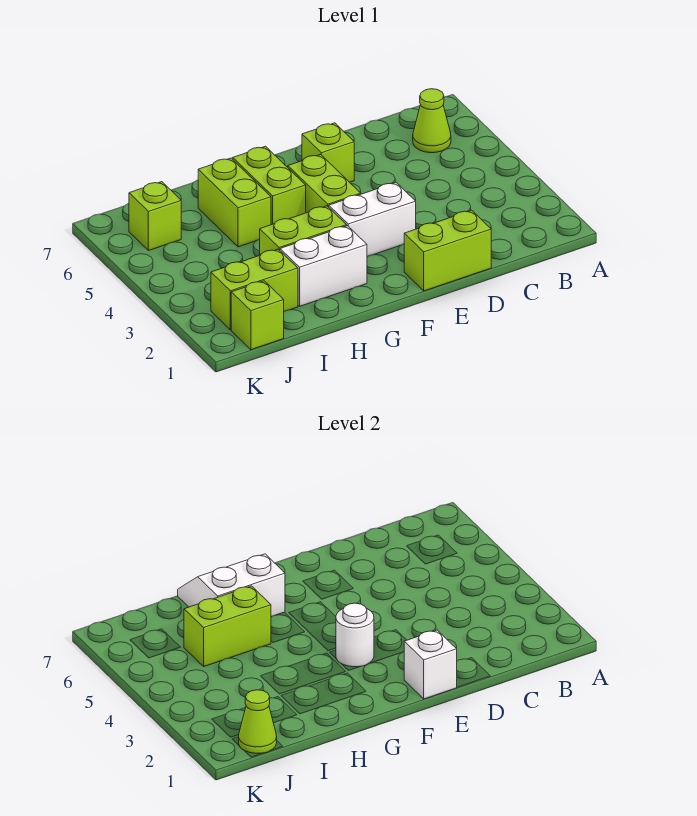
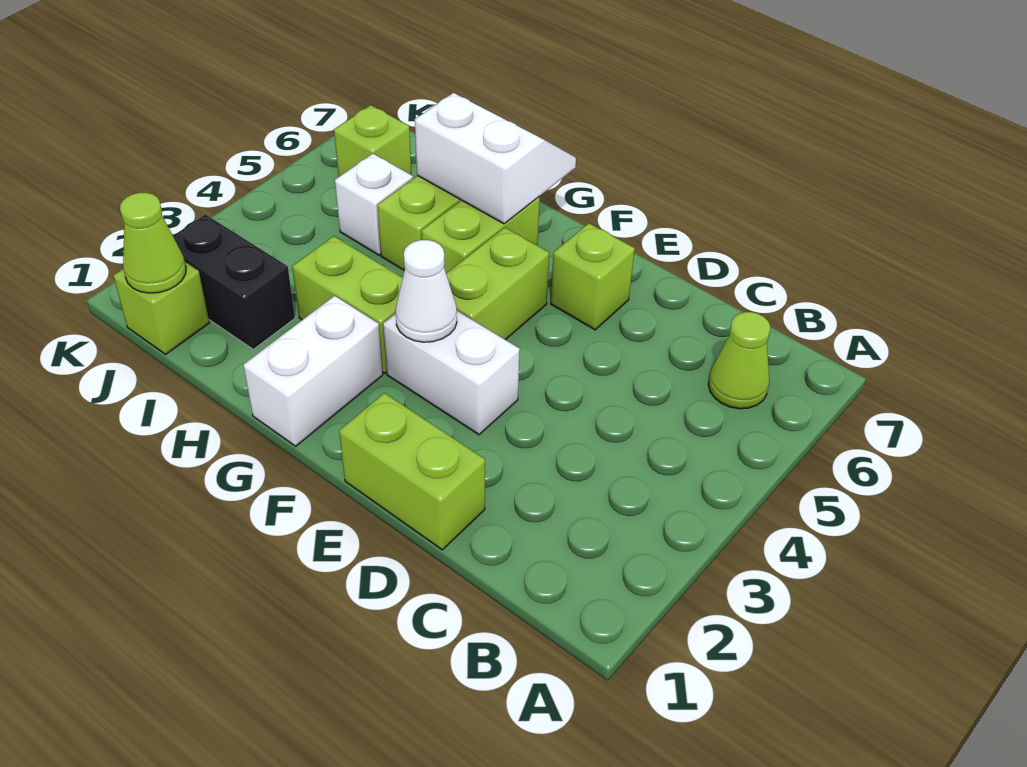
white brick E1 level 2 -> white brick I5 level 1
white round brick F3 level 2 -> white cone F3 level 2
white brick G2:H2 level 1 -> white brick G1:G2 level 1
lime brick H5:I5 level 2 -> none
lime brick I2:J2 level 1 -> black brick I2:J2 level 1

